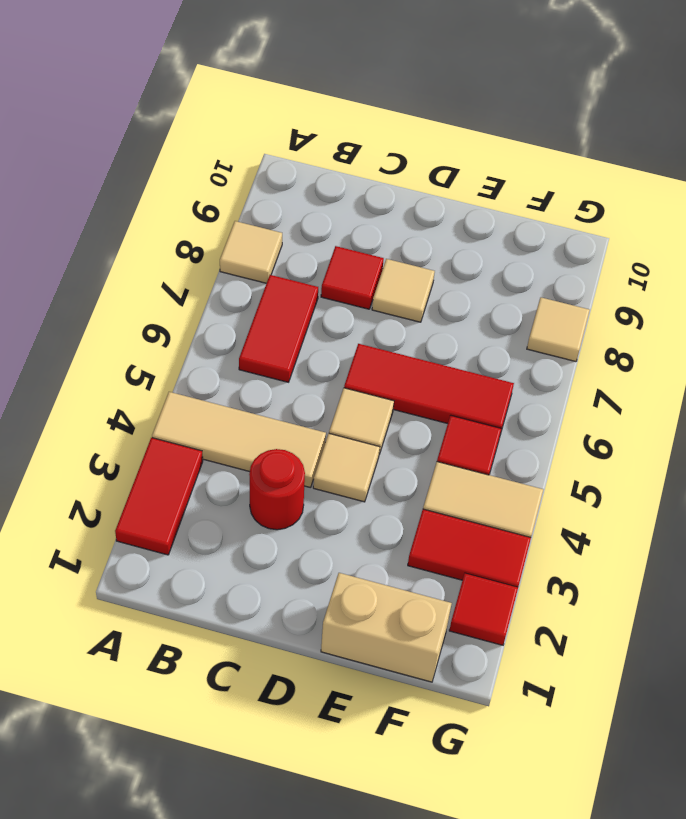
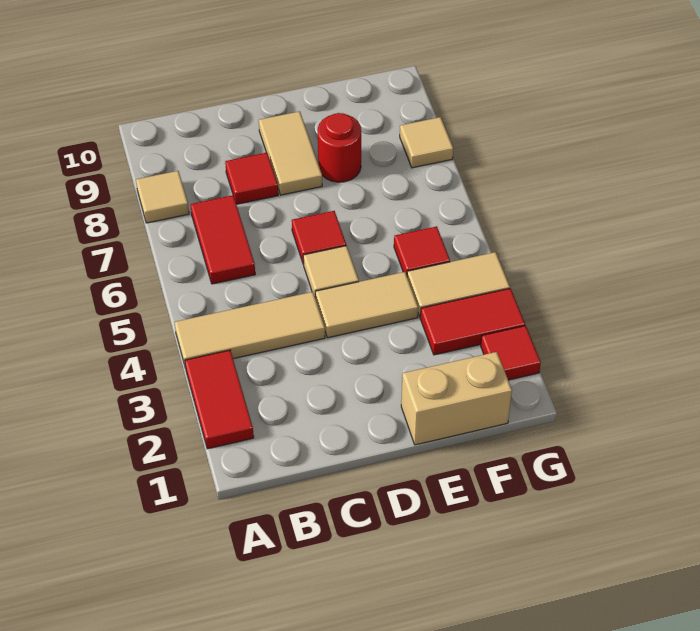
red round brick C3 level 1 -> red round brick E8 level 1
tan tile D4 level 1 -> tan tile D4:E4 level 1
red tile D6:F6 level 1 -> red tile D6 level 1
tan tile D8 level 1 -> tan tile D8:D9 level 1

